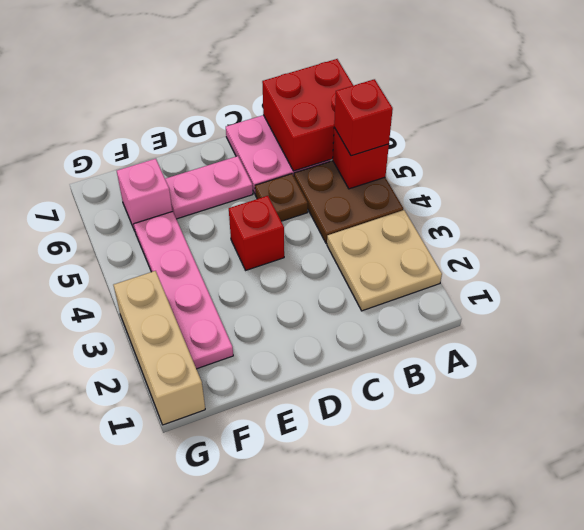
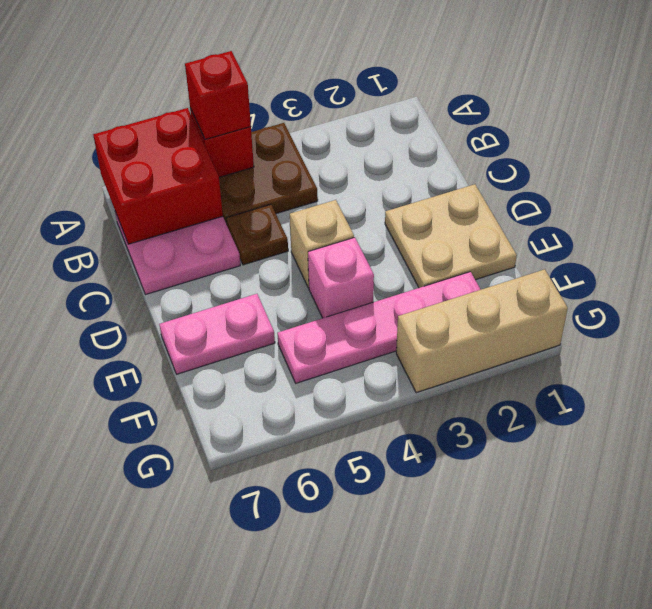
tan plate A2:B3 level 1 -> tan plate D1:E2 level 1
red brick D4 level 1 -> tan brick D4 level 1
pink plate D6:E6 level 1 -> pink plate E6:E7 level 1
pink brick F6 level 1 -> pink brick E4 level 1

